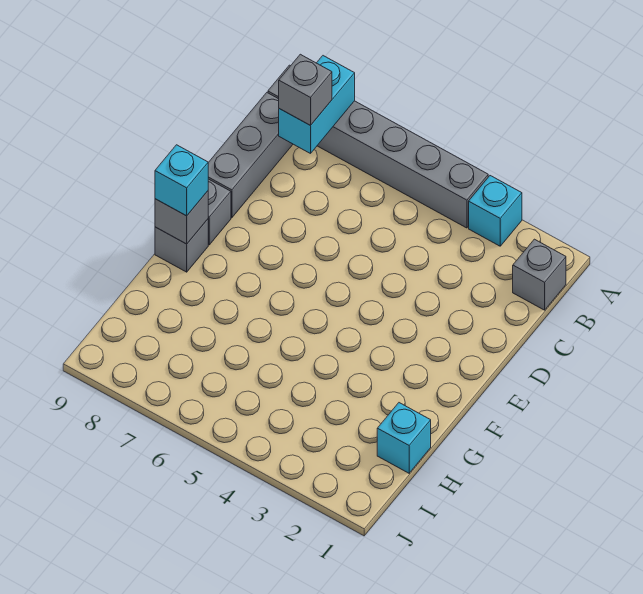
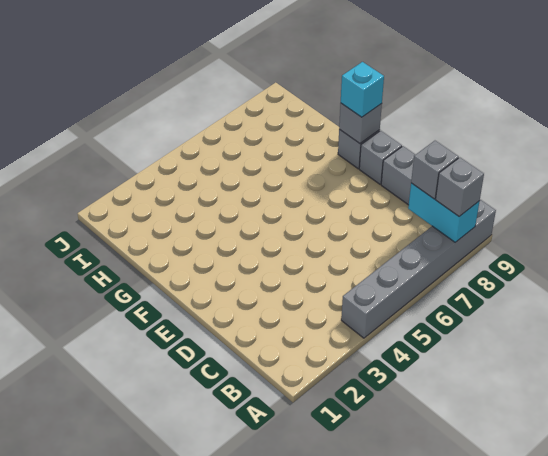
cyan brick A3 level 1 -> none
grey brick B1 level 1 -> grey brick A8 level 3
cyan brick H1 level 1 -> none

